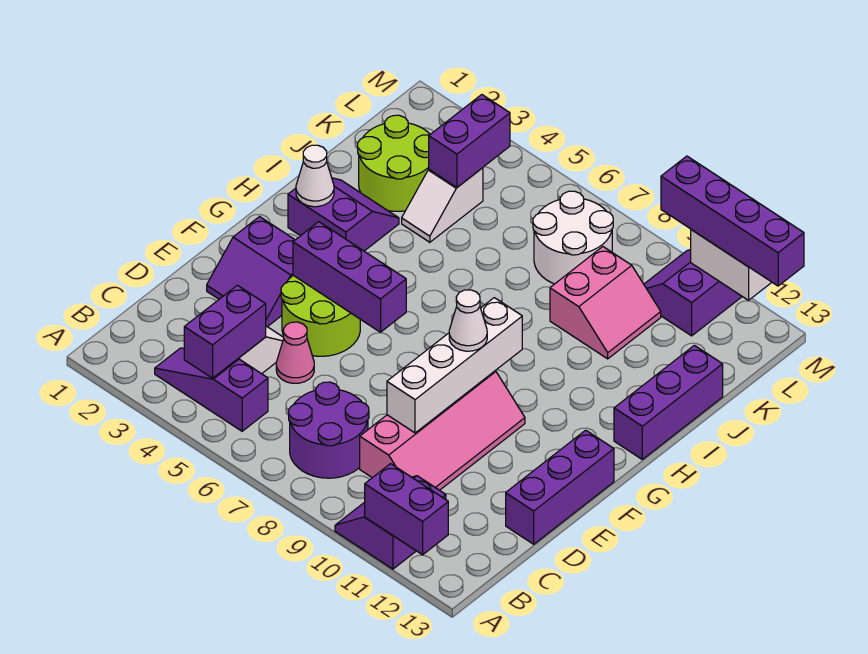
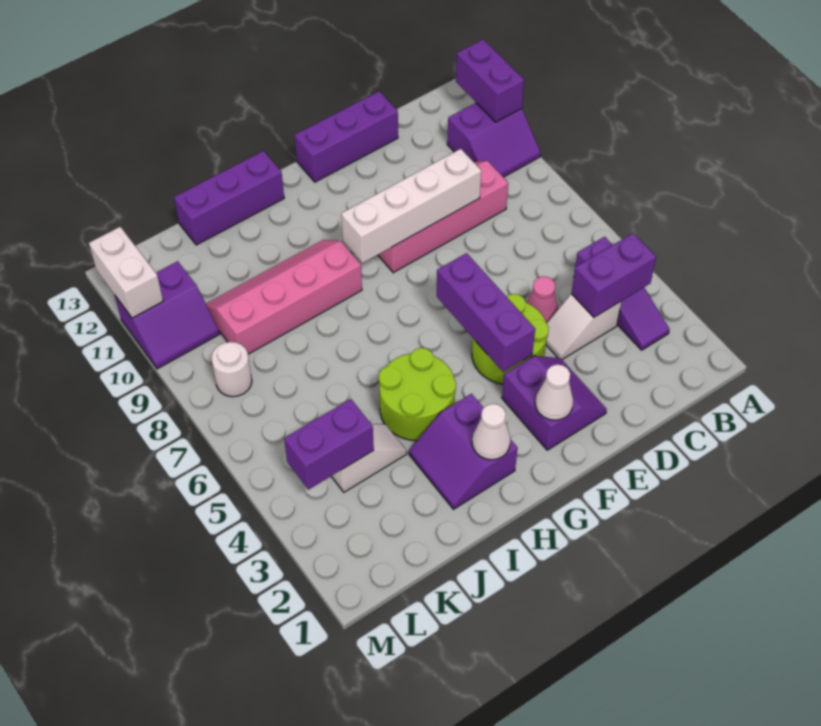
purple round brick B7:C8 level 1 -> none
white cone F9 level 3 -> white cone F2 level 2
lime round brick J2:K3 level 1 -> lime round brick H4:I5 level 1
pink slope J9:K10 level 1 top 9 -> pink slope H9:K10 level 1 top 9
white round brick K7:L8 level 1 -> white round brick L8 level 1
purple brick M10:M13 level 3 -> none

